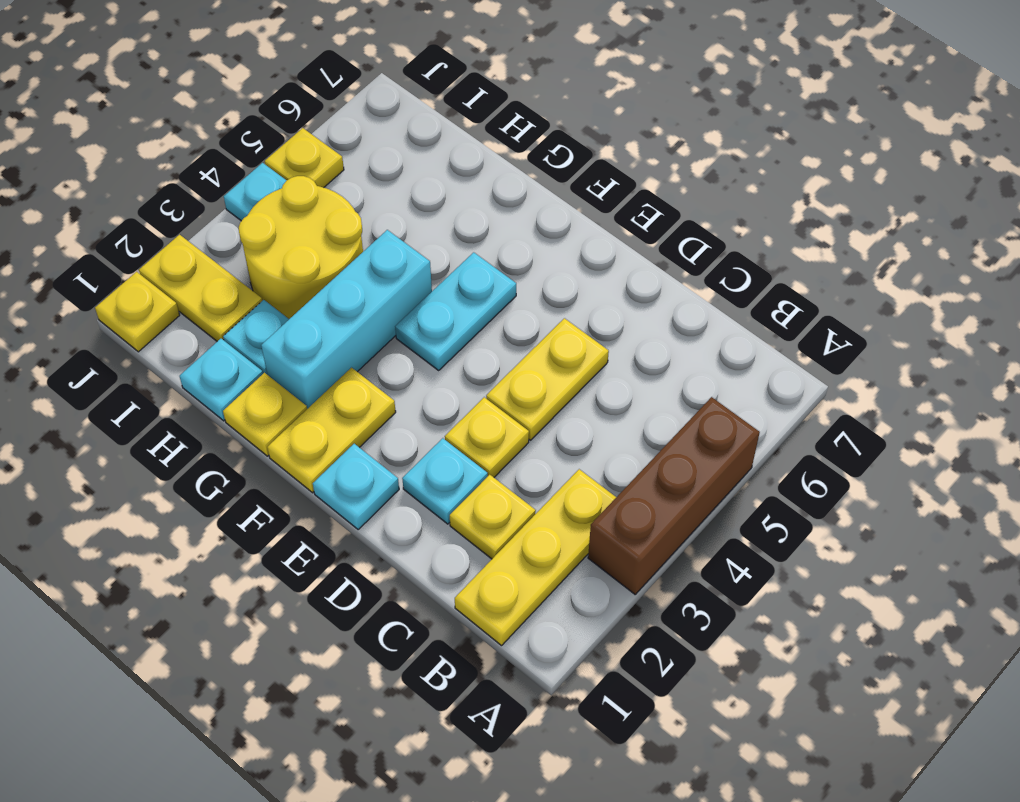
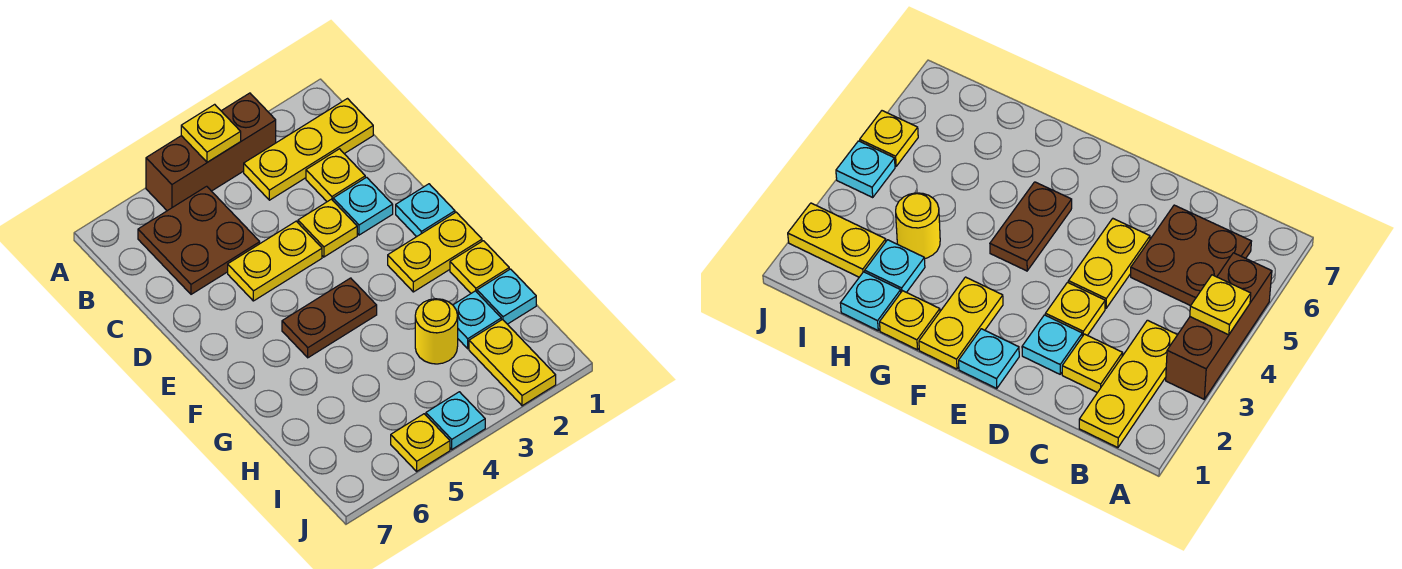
none -> brown plate B5:C6 level 1
cyan plate F4:F5 level 1 -> brown plate F4:F5 level 1
cyan brick G2:G4 level 1 -> none
yellow round brick H3:I4 level 1 -> yellow round brick H3 level 1
yellow plate J1 level 1 -> yellow plate A4 level 2

